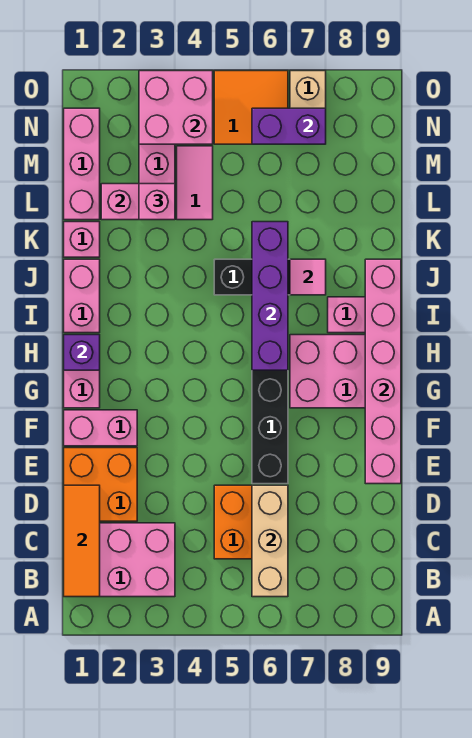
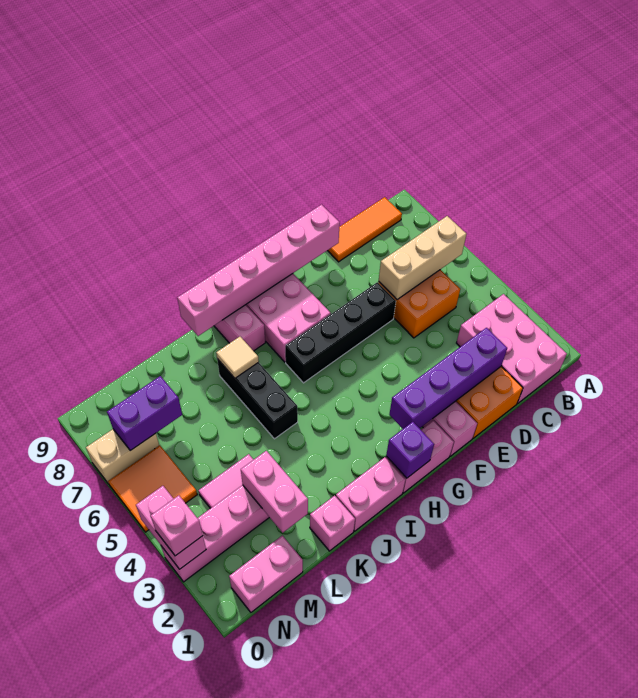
orange tile B1:D1 level 2 -> orange tile B9:D9 level 1
purple brick H6:K6 level 2 -> purple brick D2:G2 level 2
pink tile J7 level 2 -> tan tile J7 level 2
pink brick L1:N1 level 1 -> pink brick M1:N1 level 1
pink brick L3 level 3 -> pink brick O3 level 3
pink brick N3:O4 level 2 -> pink brick O3:O4 level 2
purple brick N6:N7 level 2 -> purple brick M7:N7 level 2

